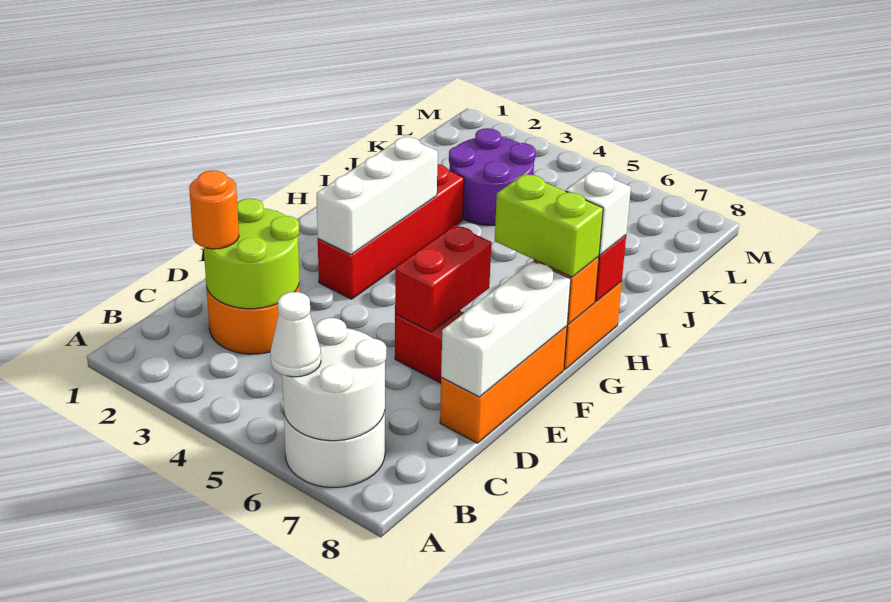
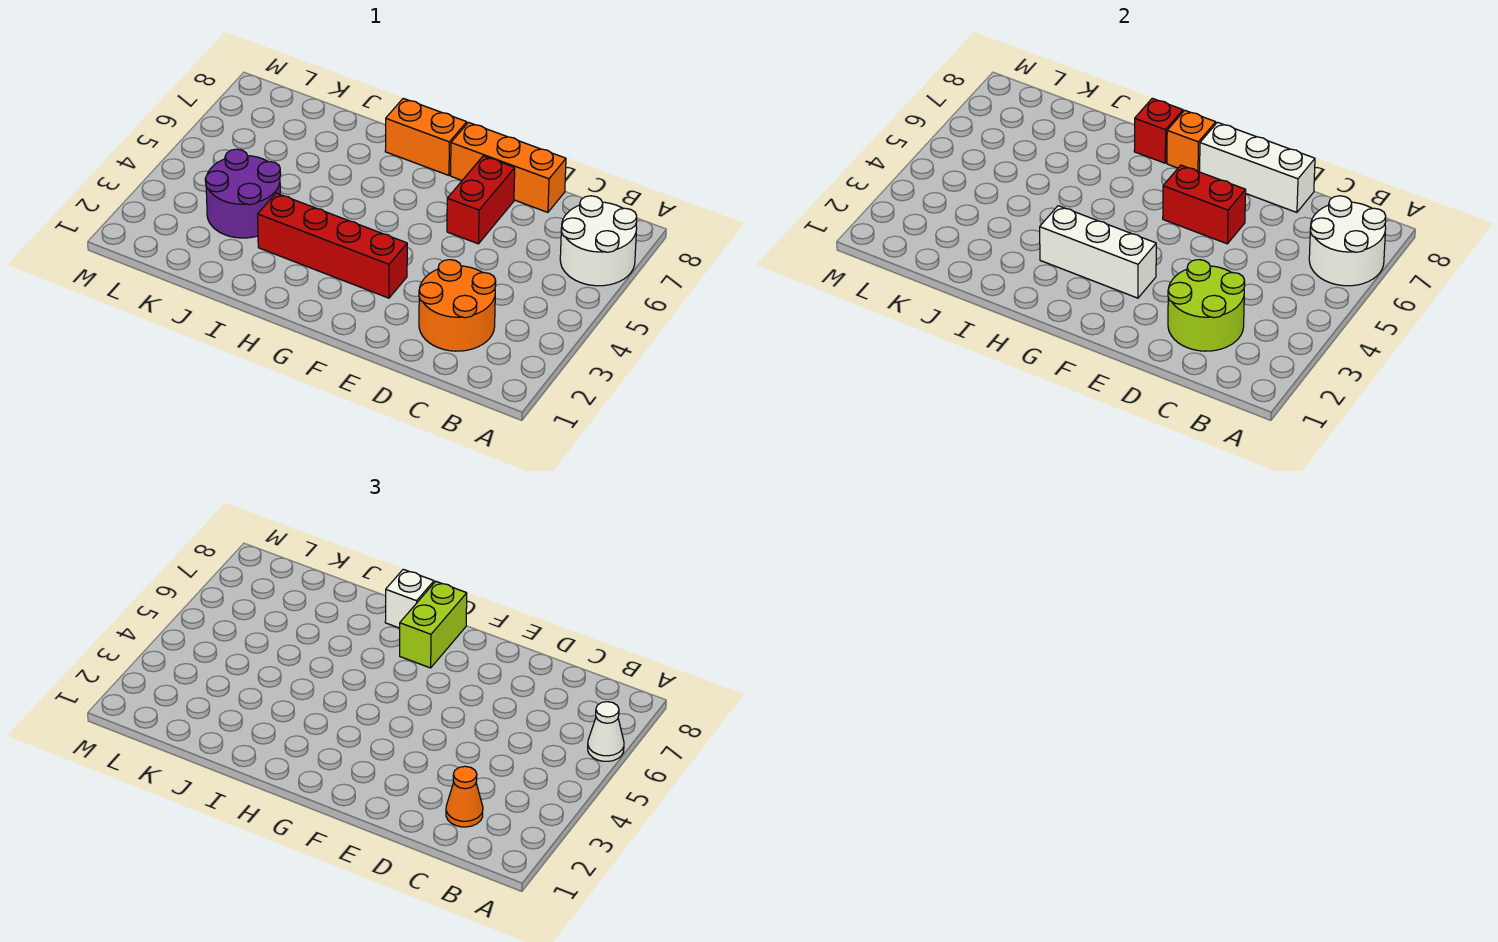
orange round brick C2 level 3 -> orange cone C2 level 3

